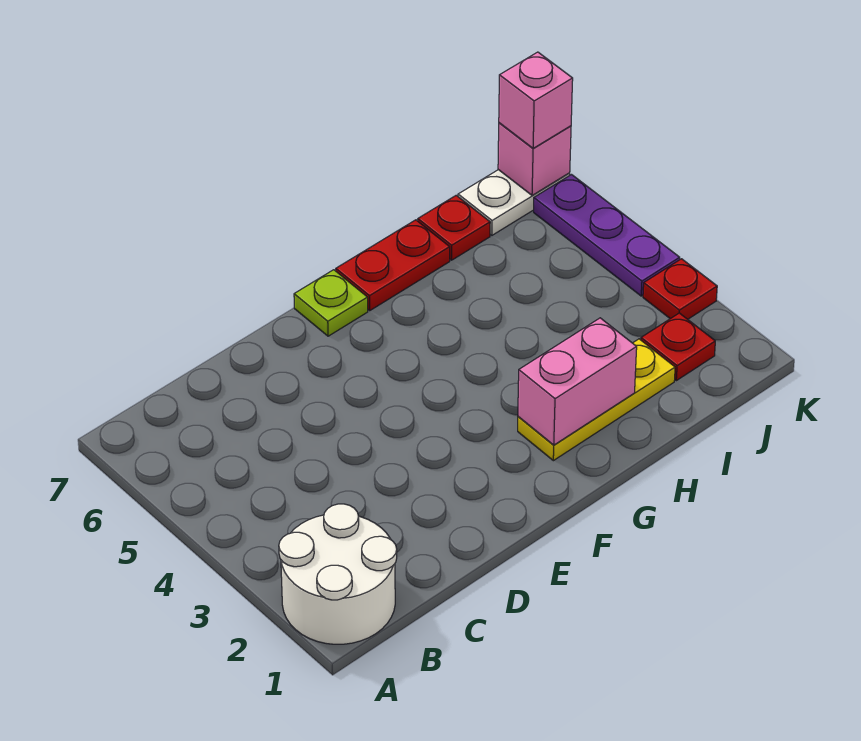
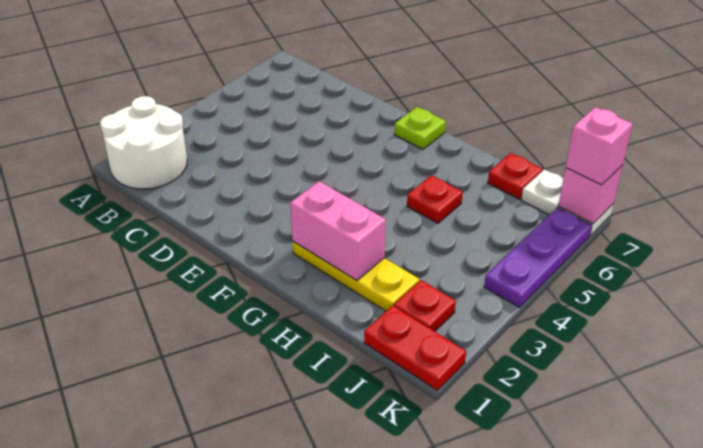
red plate G7:H7 level 1 -> red plate J1:K1 level 1
red plate K3 level 1 -> red plate H5 level 1

